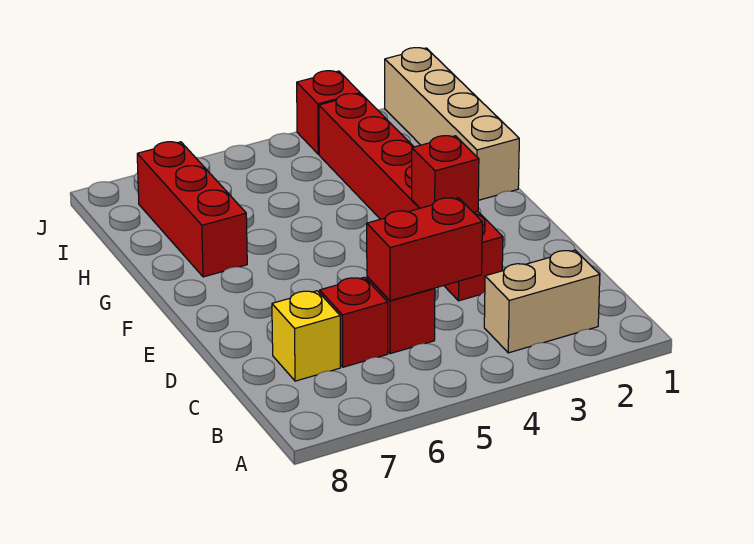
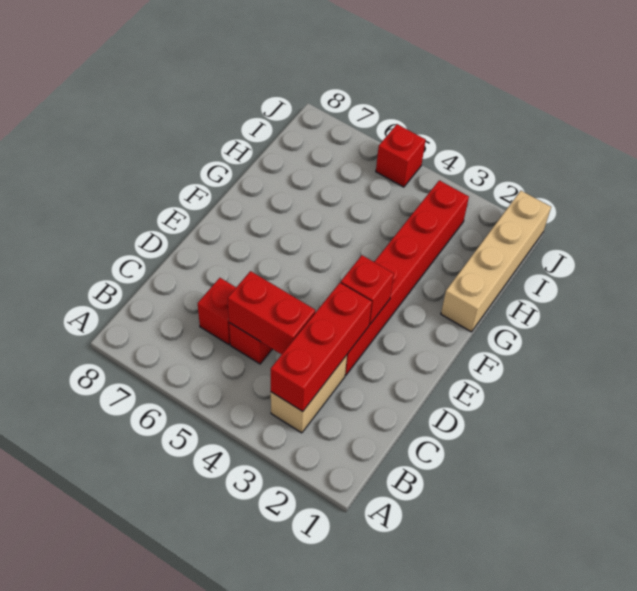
tan brick B2:B3 level 1 -> tan brick B3:C3 level 1
yellow brick C7 level 1 -> none
red brick G7:I7 level 1 -> red brick B3:D3 level 2
red brick J3 level 1 -> red brick J5 level 1

